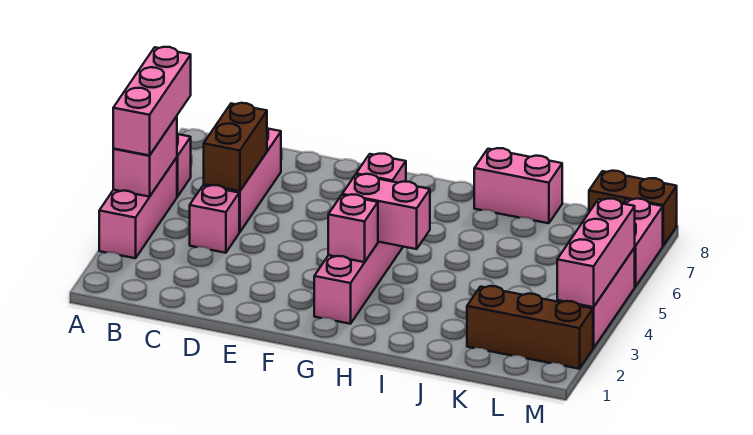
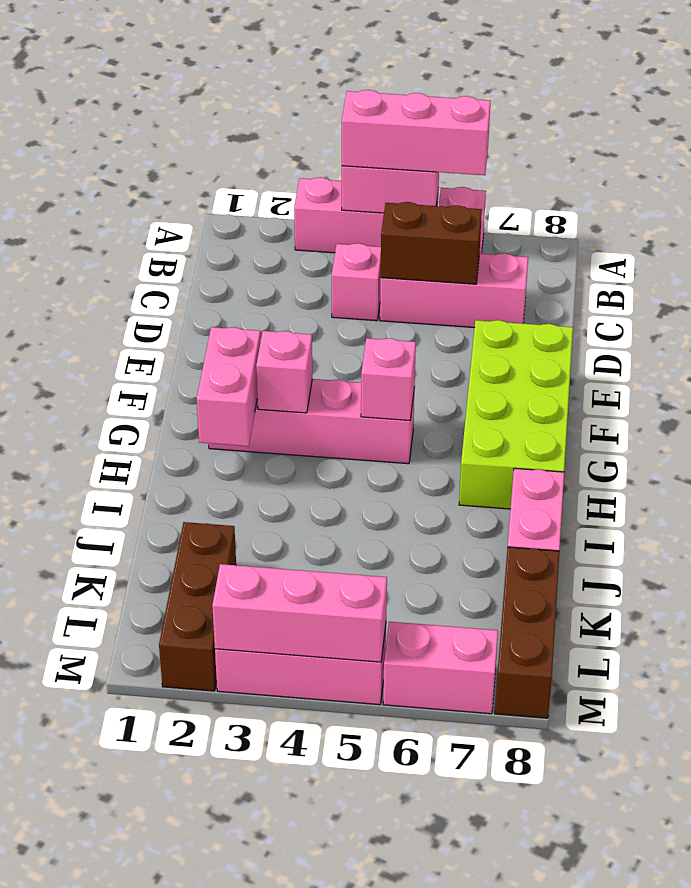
none -> lime brick E7:H8 level 1
pink brick G4:H4 level 2 -> pink brick G2:H2 level 2
brown brick L8:M8 level 1 -> brown brick K8:M8 level 1

